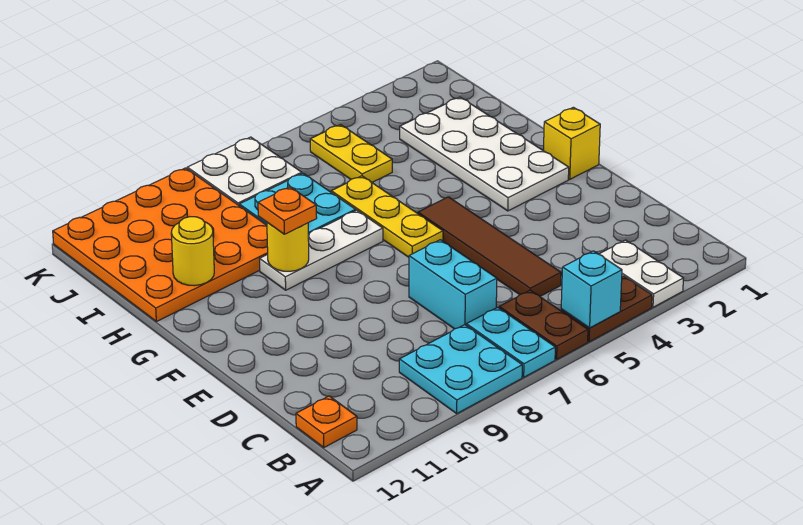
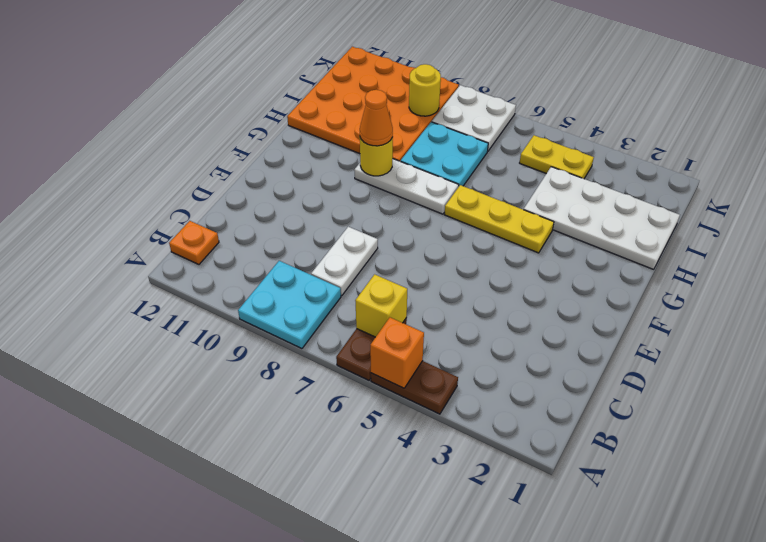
white plate A3:B3 level 1 -> white plate C8:D8 level 1
cyan brick A5 level 2 -> orange brick A5 level 2
cyan plate A7:B7 level 1 -> none
brown tile C5:F5 level 1 -> none
cyan brick C7:D7 level 1 -> none
yellow brick F1 level 1 -> yellow brick B6 level 2
white plate F2:I3 level 1 -> white plate H1:I4 level 1
yellow plate F6:H6 level 1 -> yellow plate G4:G6 level 1
orange plate G9 level 3 -> orange cone G9 level 3
yellow round brick H11 level 2 -> yellow round brick J9 level 2
yellow plate I5:J5 level 1 -> yellow plate J4:J5 level 1

